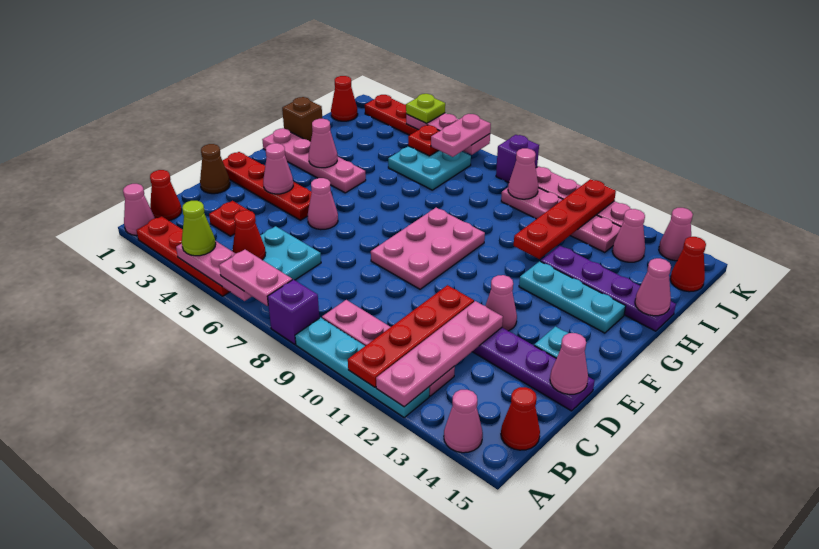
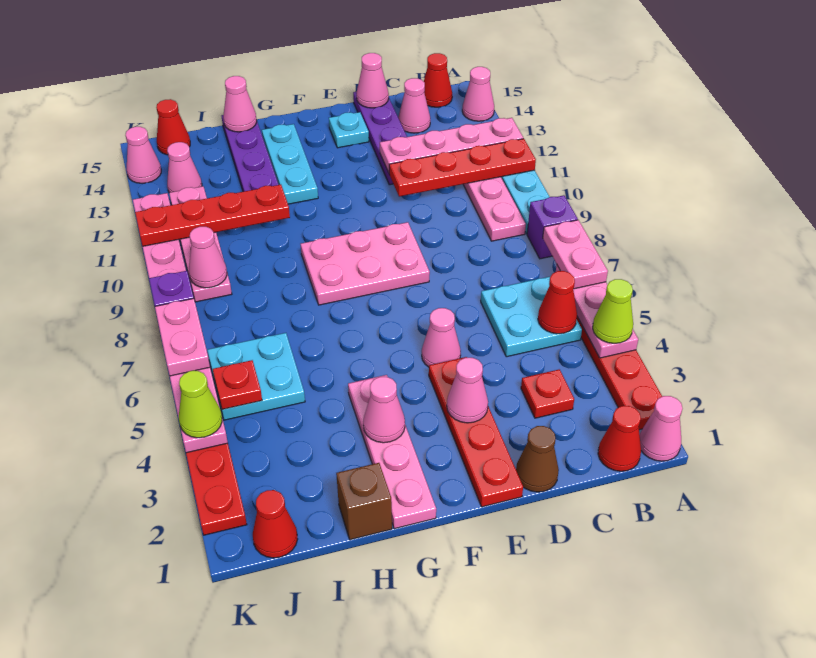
pink cone E12 level 1 -> pink cone C14 level 1
pink plate J6:K6 level 3 -> pink plate K6:K7 level 3
lime plate K4 level 3 -> lime cone K4 level 3

